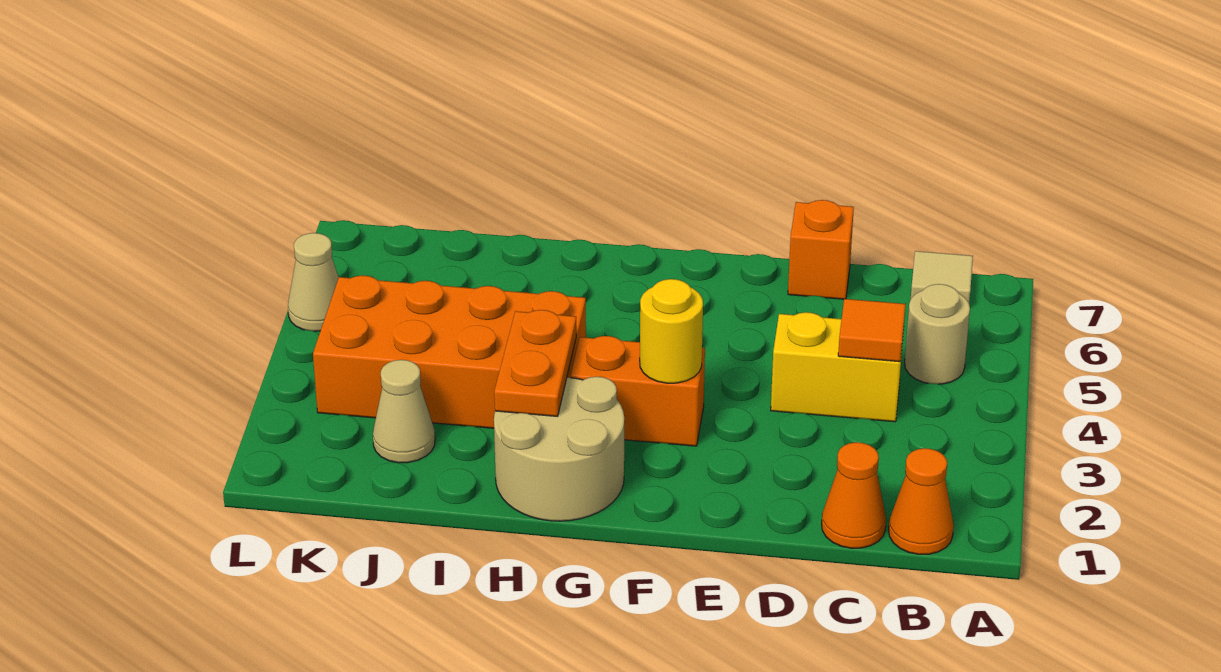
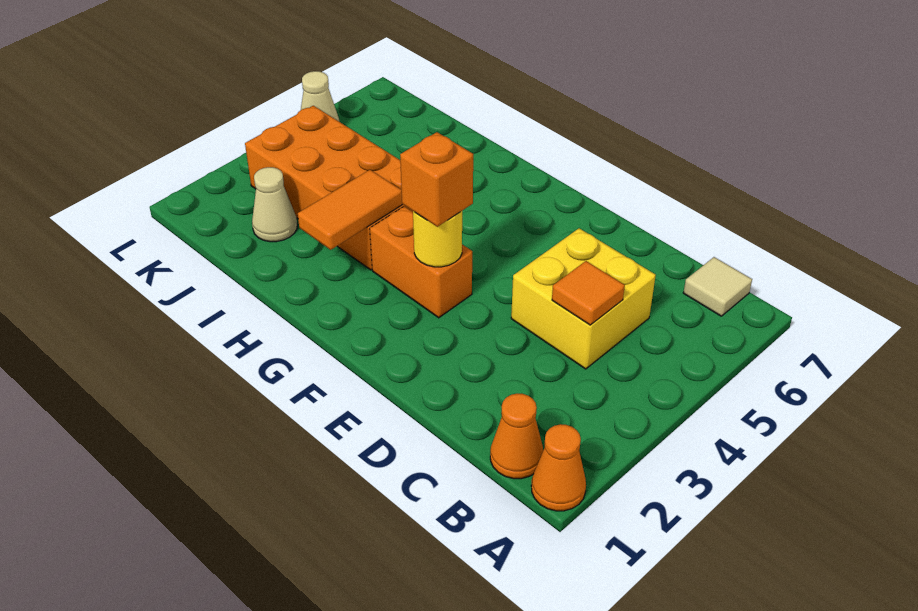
tan round brick B5 level 1 -> none
orange cone C1 level 1 -> orange cone A1 level 1
yellow brick C4:D4 level 1 -> yellow brick C4:D5 level 1
orange brick D7 level 1 -> orange brick F3 level 3
tan round brick G1:H2 level 1 -> none
orange plate H2:H3 level 2 -> orange tile H2:H3 level 2

